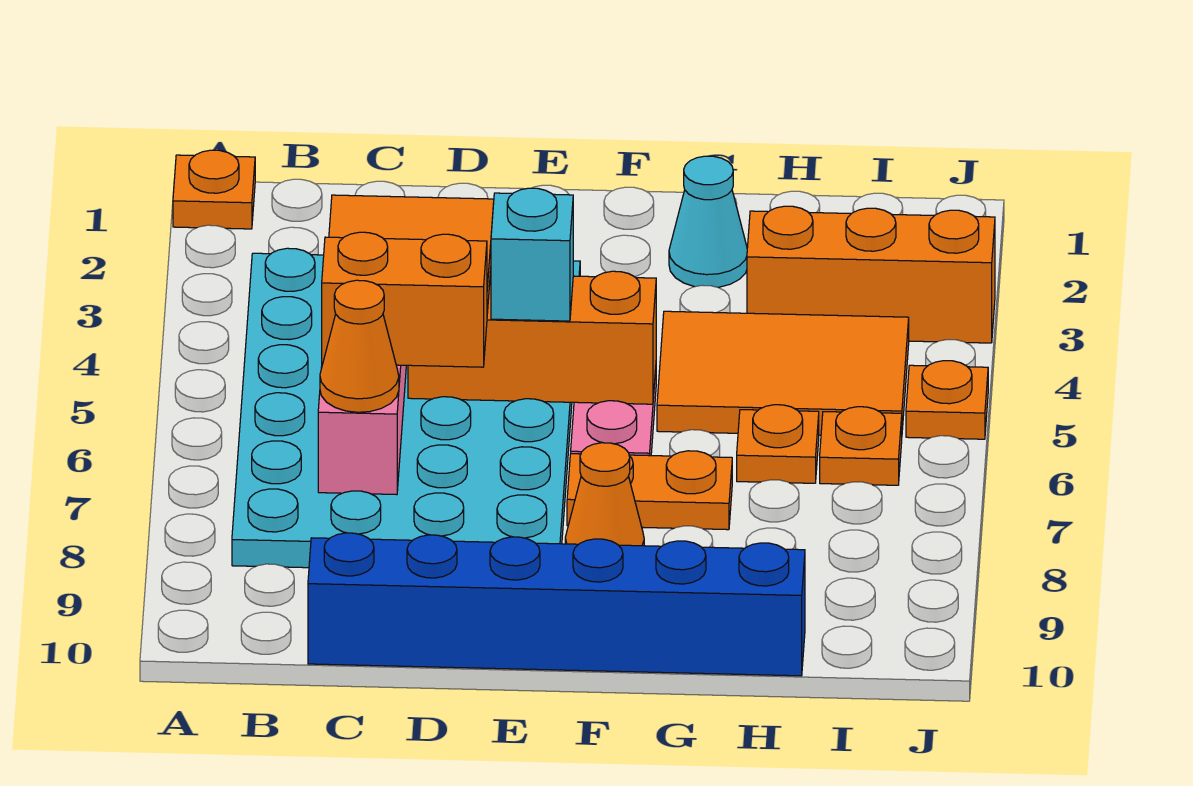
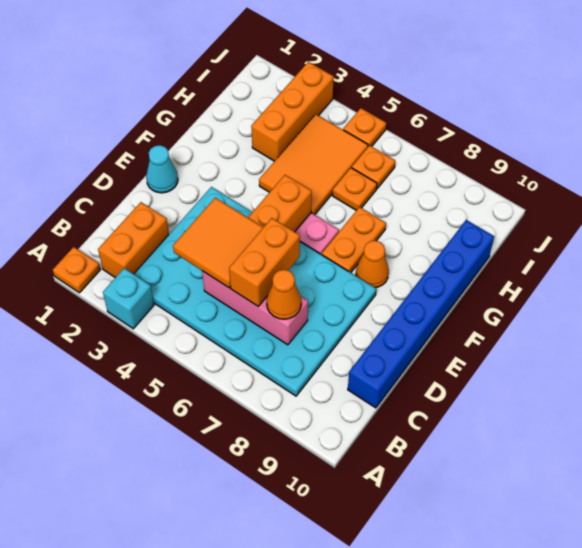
none -> orange brick B2:C2 level 1
cyan brick E5 level 3 -> cyan brick A3 level 1
cyan cone G2 level 1 -> cyan cone E1 level 1

